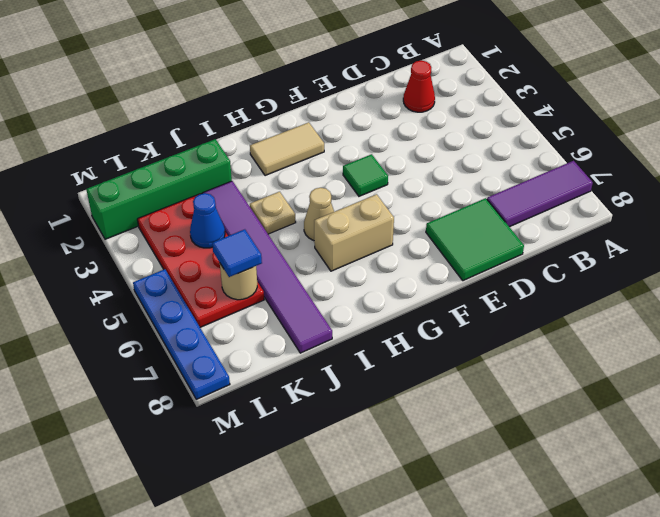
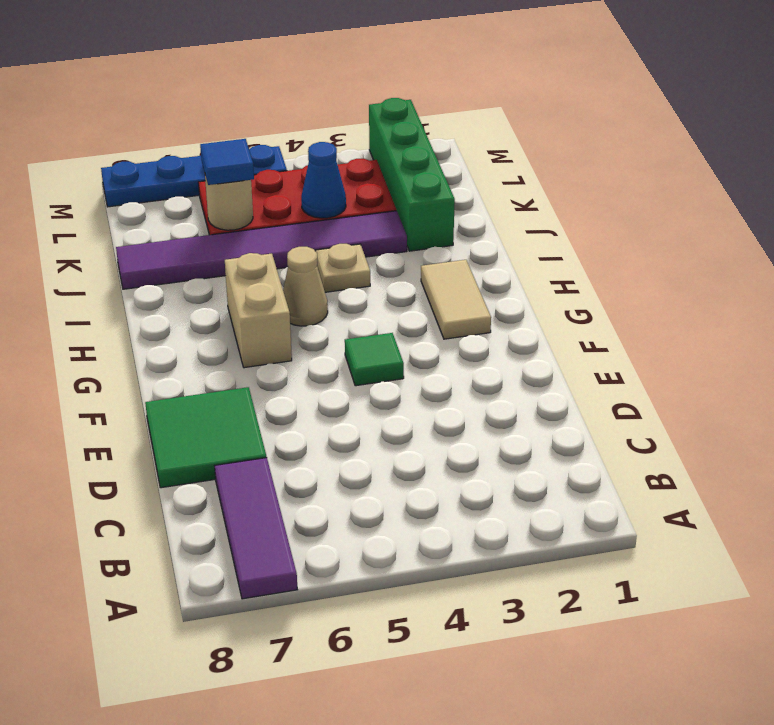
red cone C2 level 1 -> none

